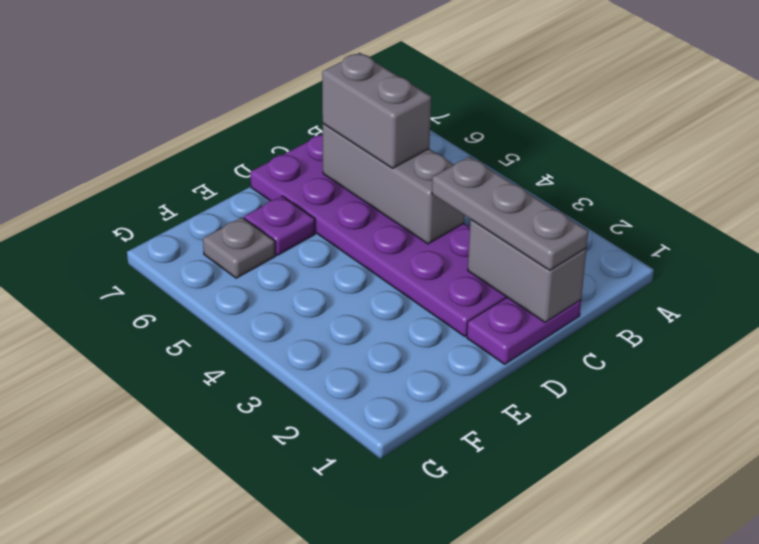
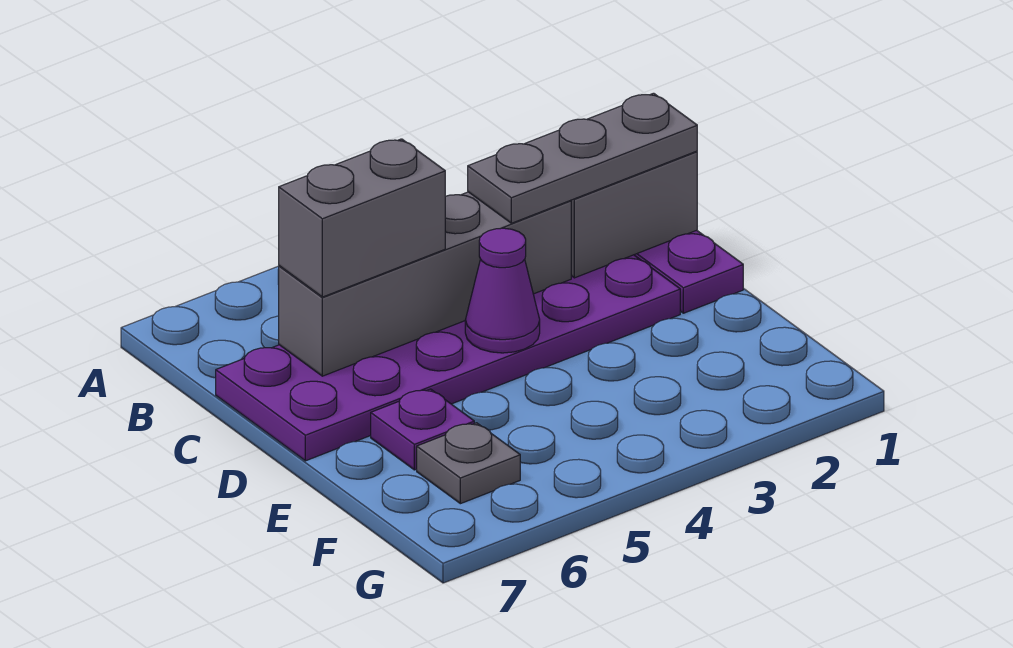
grey brick C4:C6 level 2 -> grey brick C3:C6 level 2
none -> purple cone D4 level 2

